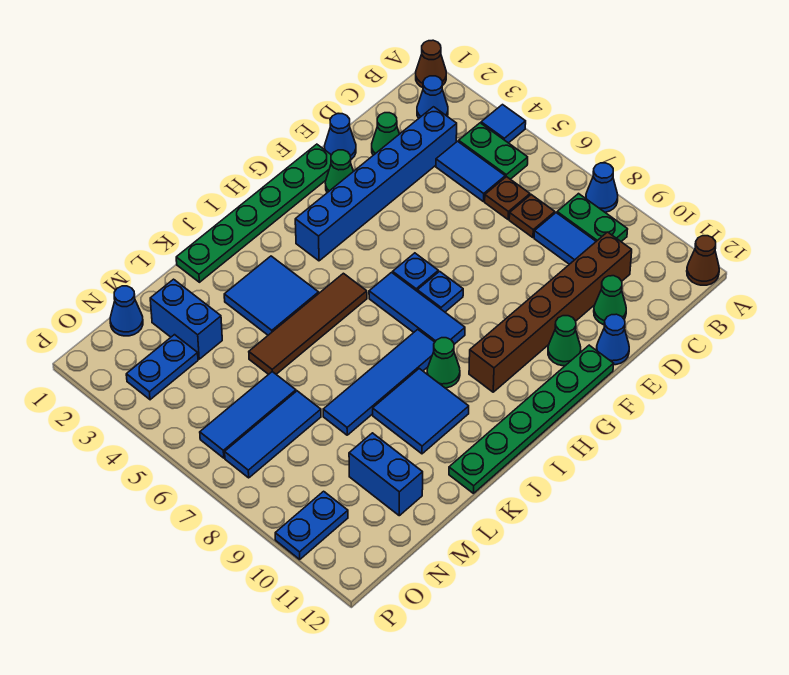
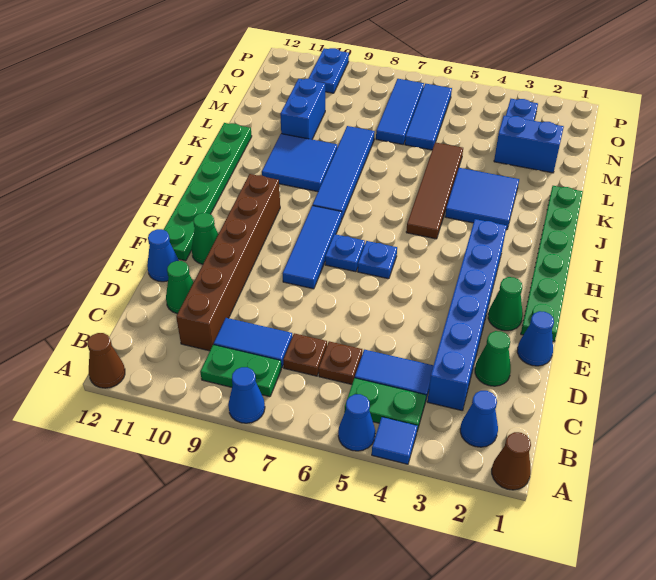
blue tile H6:H8 level 1 -> blue tile F8:H8 level 1
green cone I9 level 1 -> none
blue brick M10:M11 level 1 -> blue brick L10:M10 level 1
blue cone N1 level 1 -> blue cone A5 level 1

